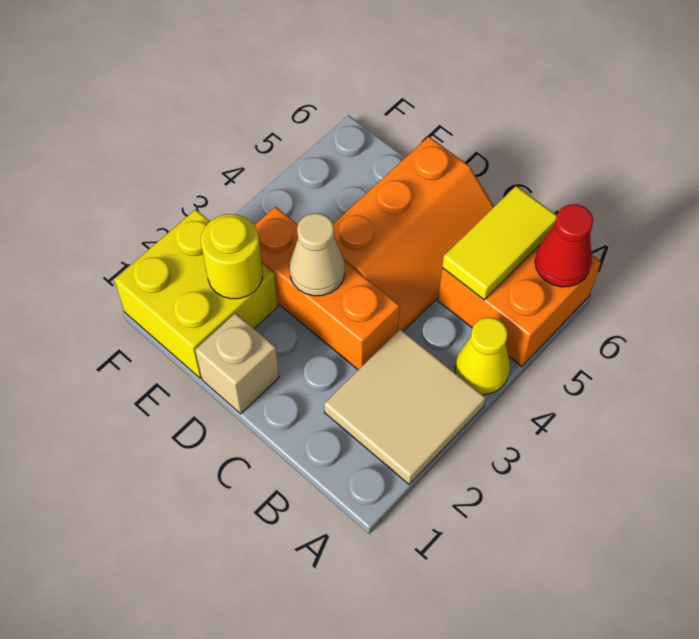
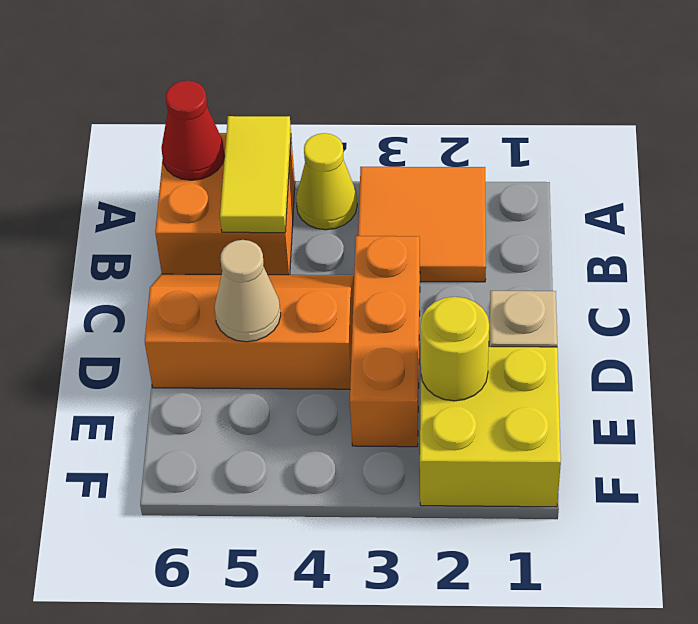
tan tile A2:B3 level 1 -> orange tile A2:B3 level 1
yellow tile B5:B6 level 2 -> yellow tile A5:B5 level 2
tan cone D3 level 2 -> tan cone D5 level 2

